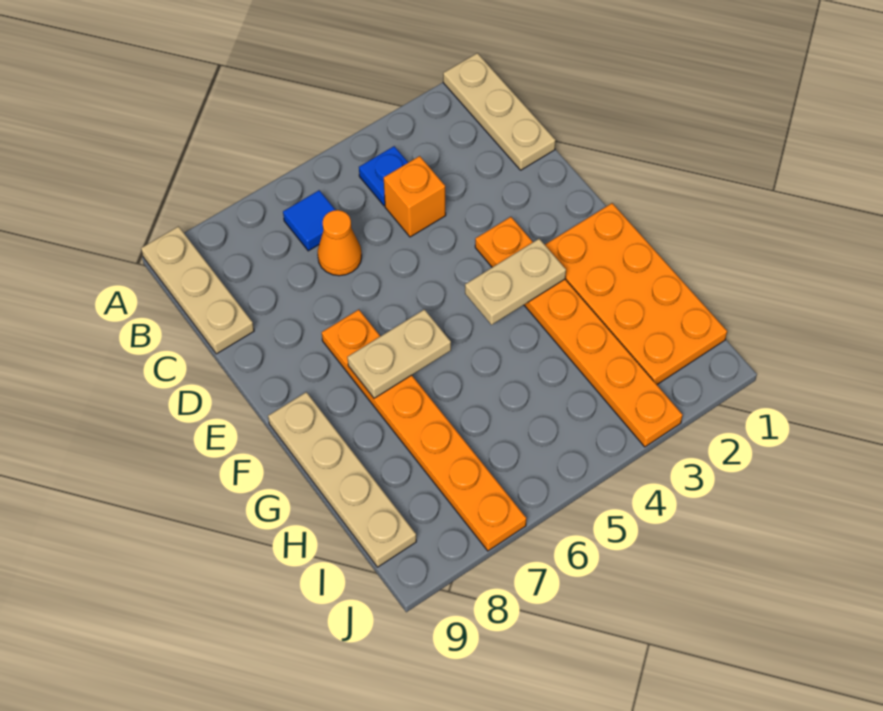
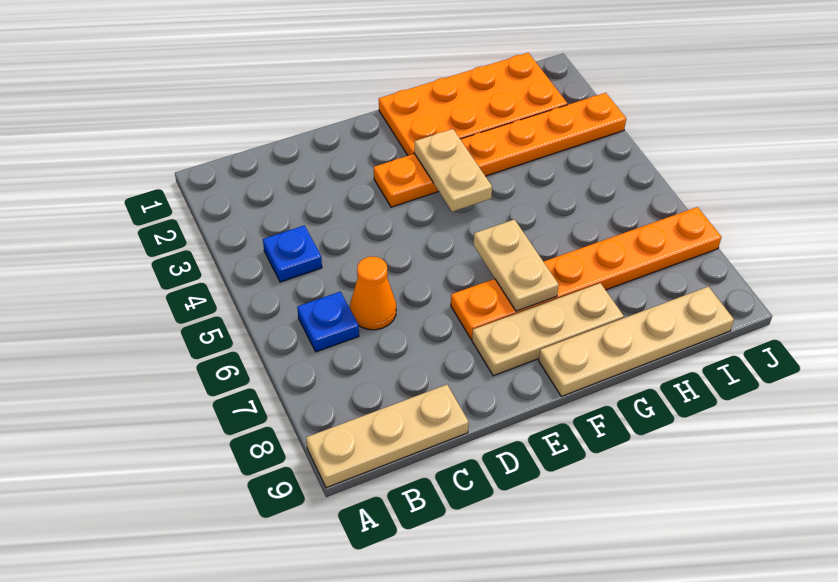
tan plate A1:C1 level 1 -> tan plate E8:G8 level 1
blue tile B6 level 1 -> blue plate B6 level 1
orange brick C4 level 1 -> none

